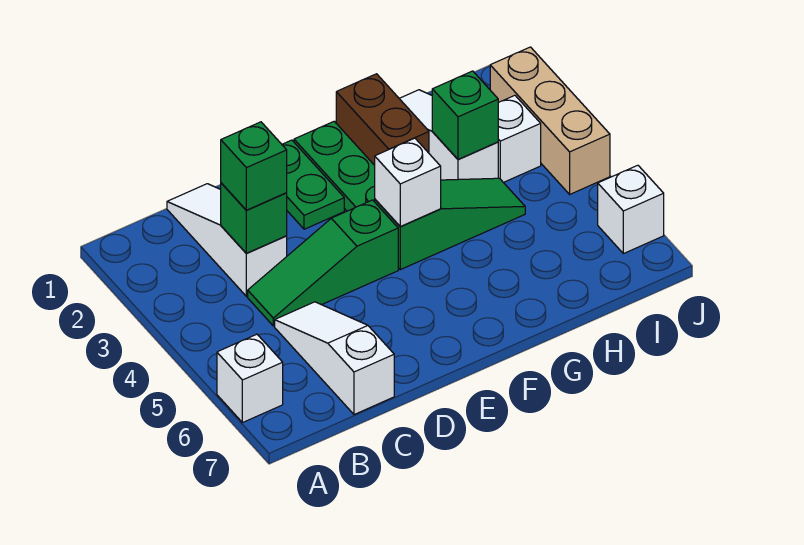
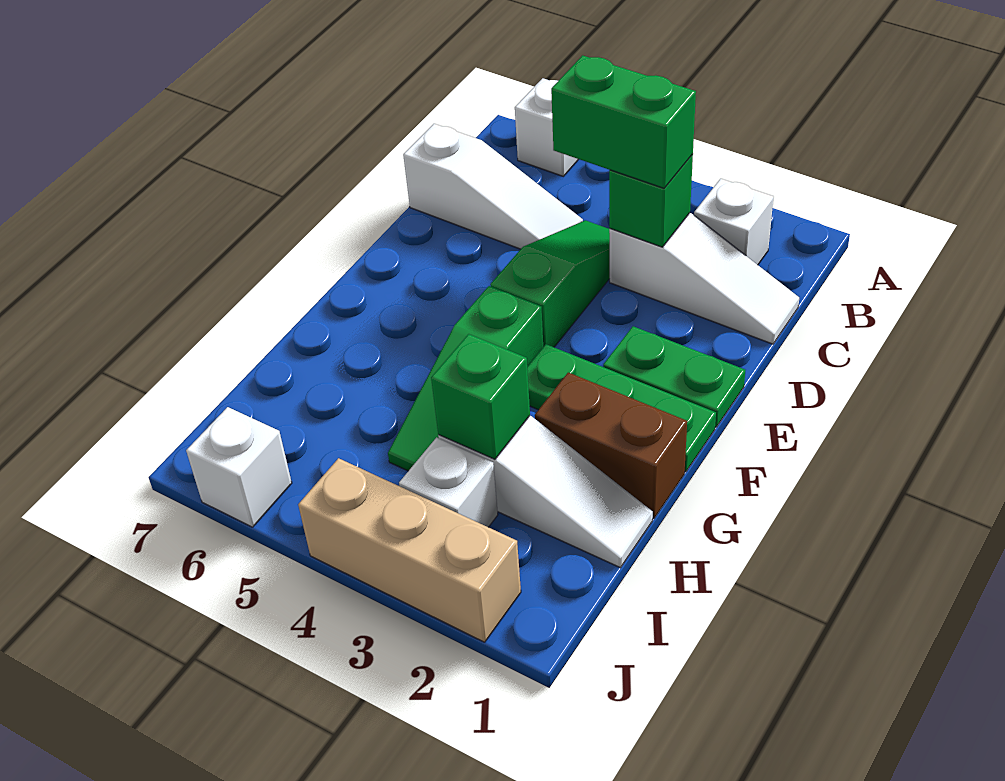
green brick C3 level 3 -> green brick C3:C4 level 3
white brick F4 level 2 -> white brick B2 level 1

